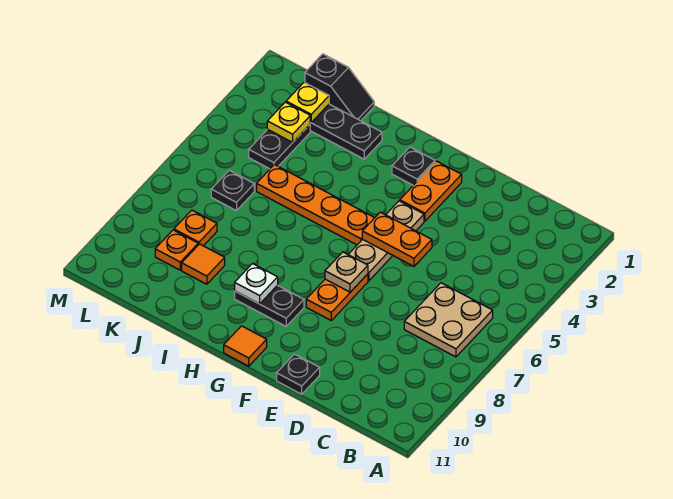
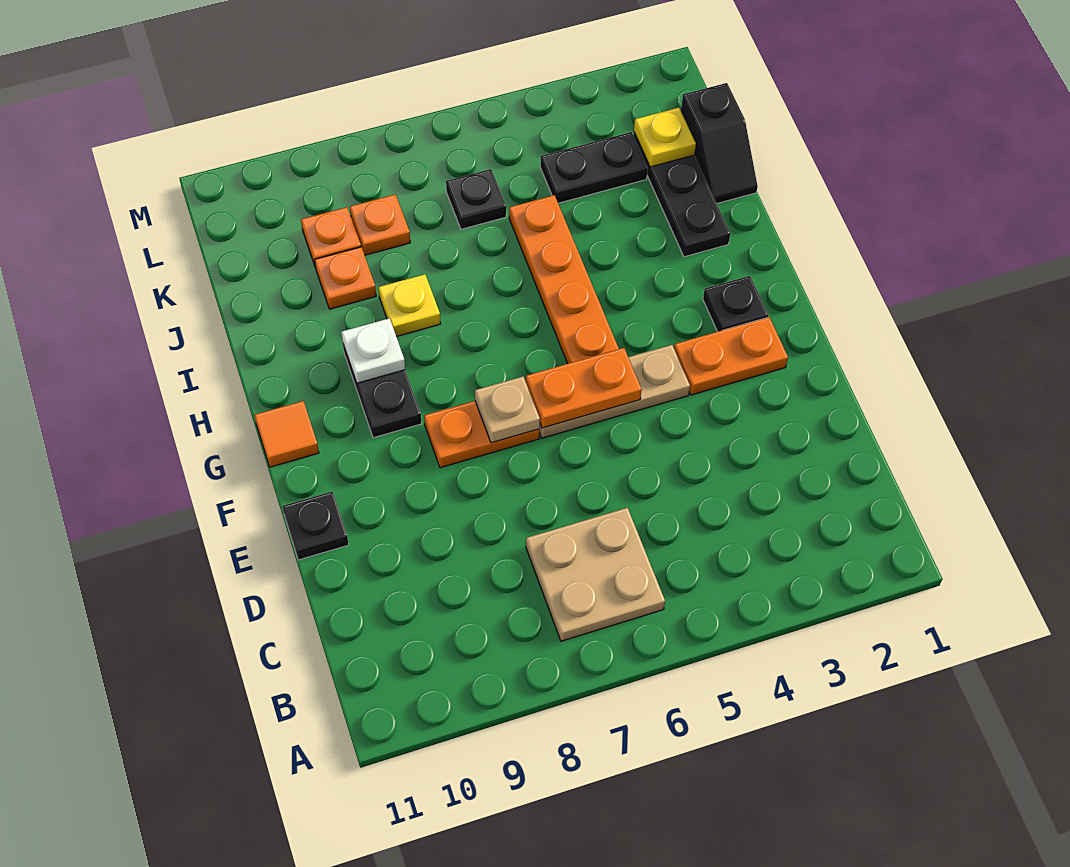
orange plate E5:F5 level 2 -> orange plate F5:F6 level 2
orange tile J9 level 1 -> orange plate J9 level 1
yellow plate K3 level 2 -> yellow plate I8 level 1

